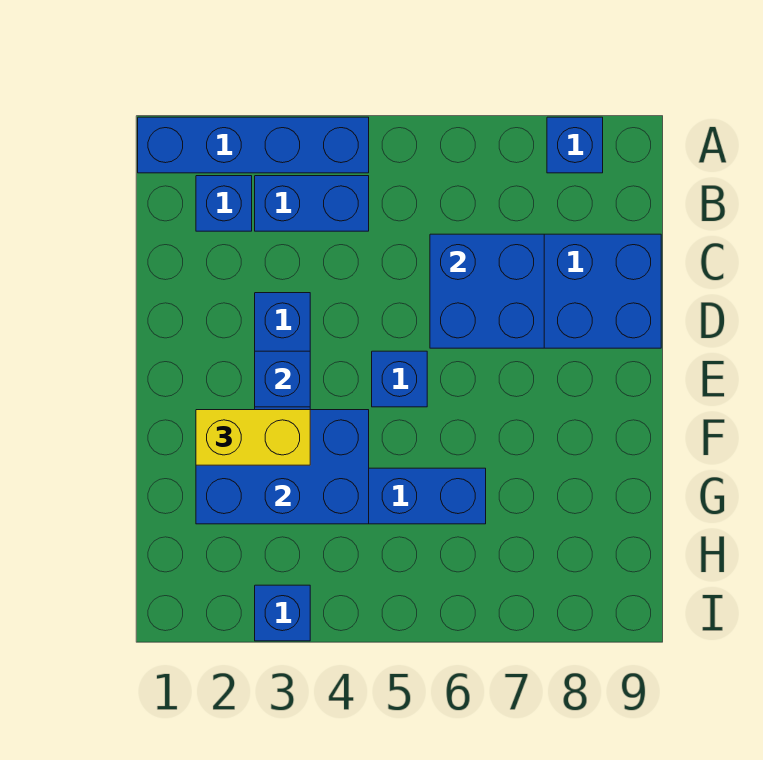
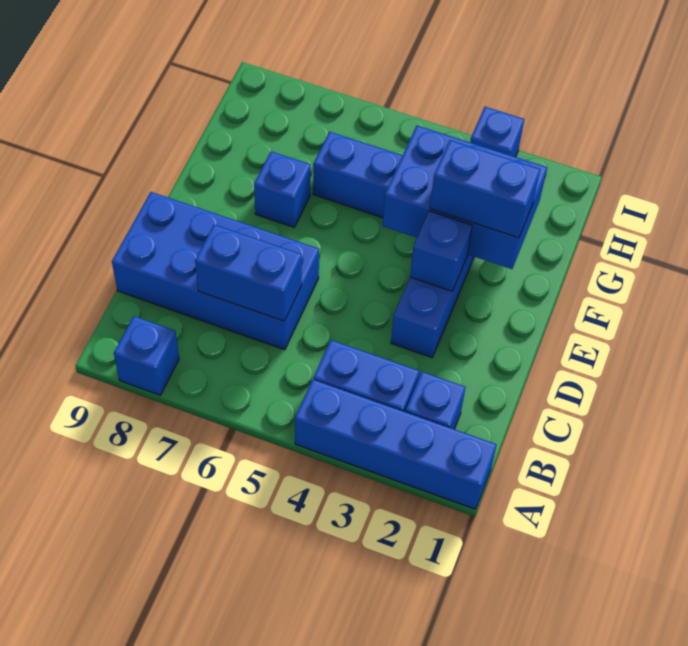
blue brick C6:D7 level 2 -> blue brick C6:C7 level 2
blue brick E5 level 1 -> blue brick F7 level 1
yellow brick F2:F3 level 3 -> blue brick F2:F3 level 3

